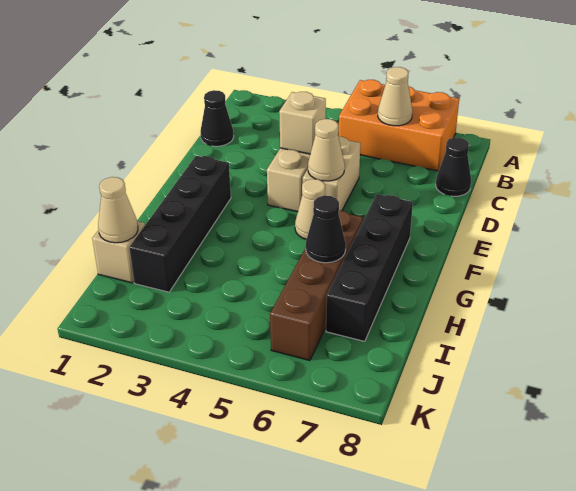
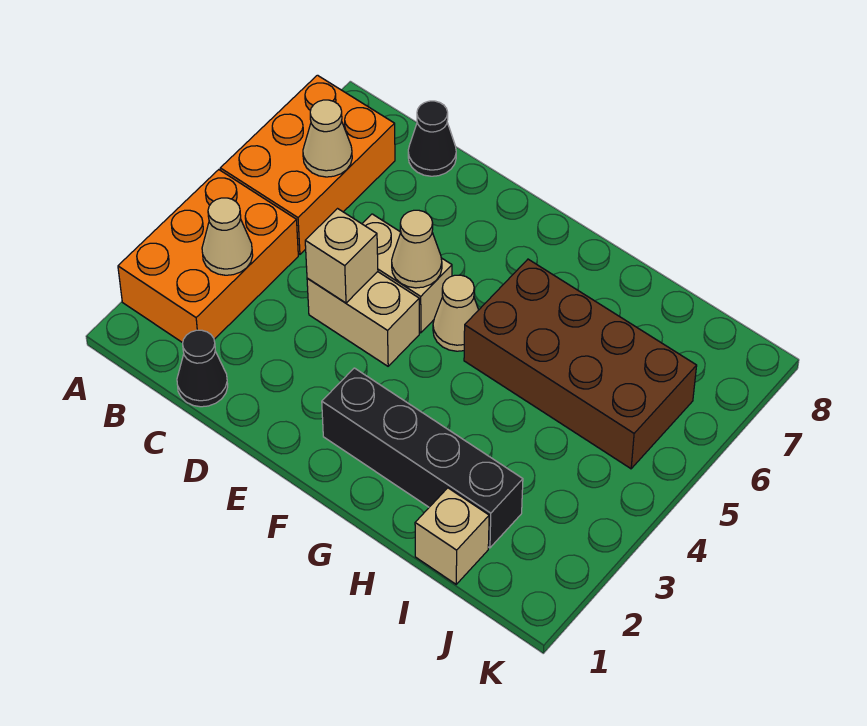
none -> orange brick A2:B4 level 1
black brick F7:I7 level 1 -> none
brown brick G6:J6 level 1 -> brown brick G5:J6 level 1
black cone H6 level 2 -> none
tan cone I1 level 2 -> tan cone B3 level 2

